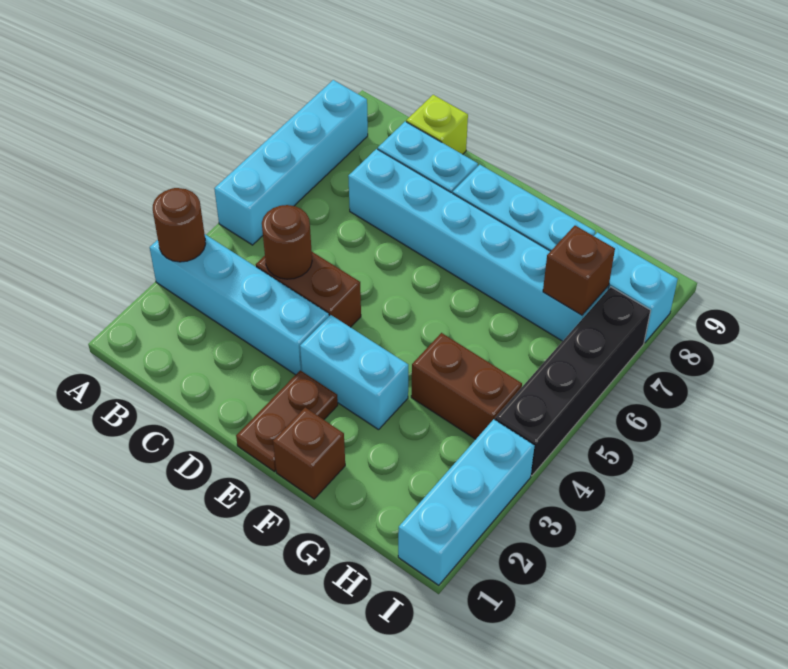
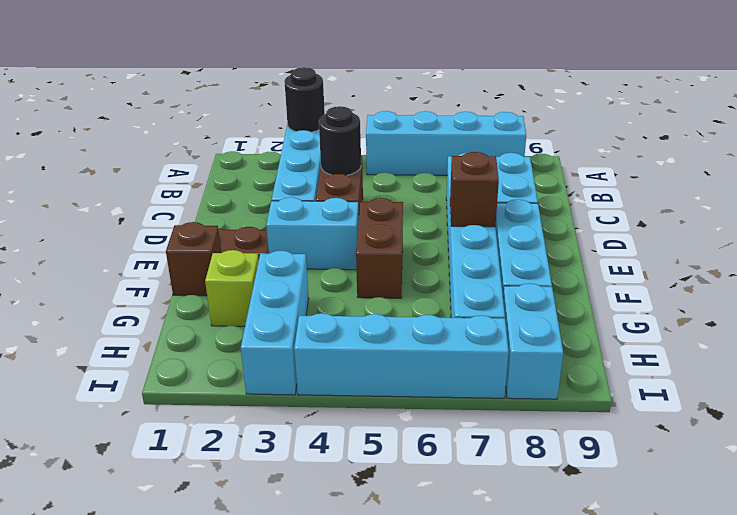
brown round brick A3 level 2 -> black round brick A3 level 2
brown round brick C4 level 2 -> black round brick C4 level 2
lime brick C9 level 1 -> lime brick G2 level 1
cyan brick E3:F3 level 1 -> cyan brick E3:E4 level 1
brown brick G4:H4 level 1 -> brown brick E5:F5 level 1
brown brick H7 level 2 -> brown brick E7 level 2
cyan brick I1:I3 level 1 -> cyan brick G3:I3 level 1
black brick I4:I7 level 1 -> cyan brick I4:I7 level 1

